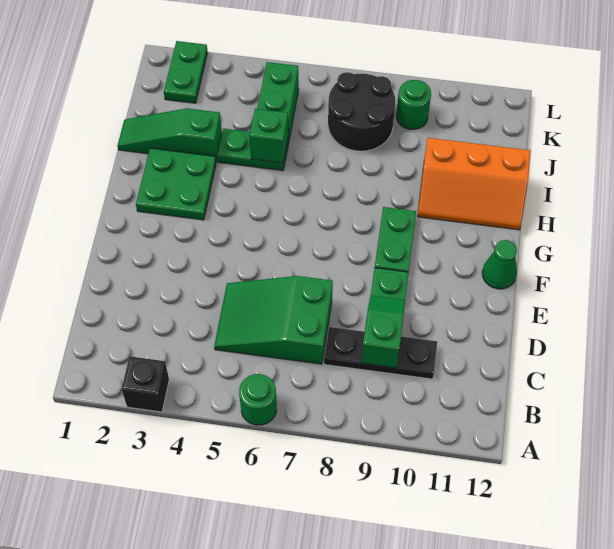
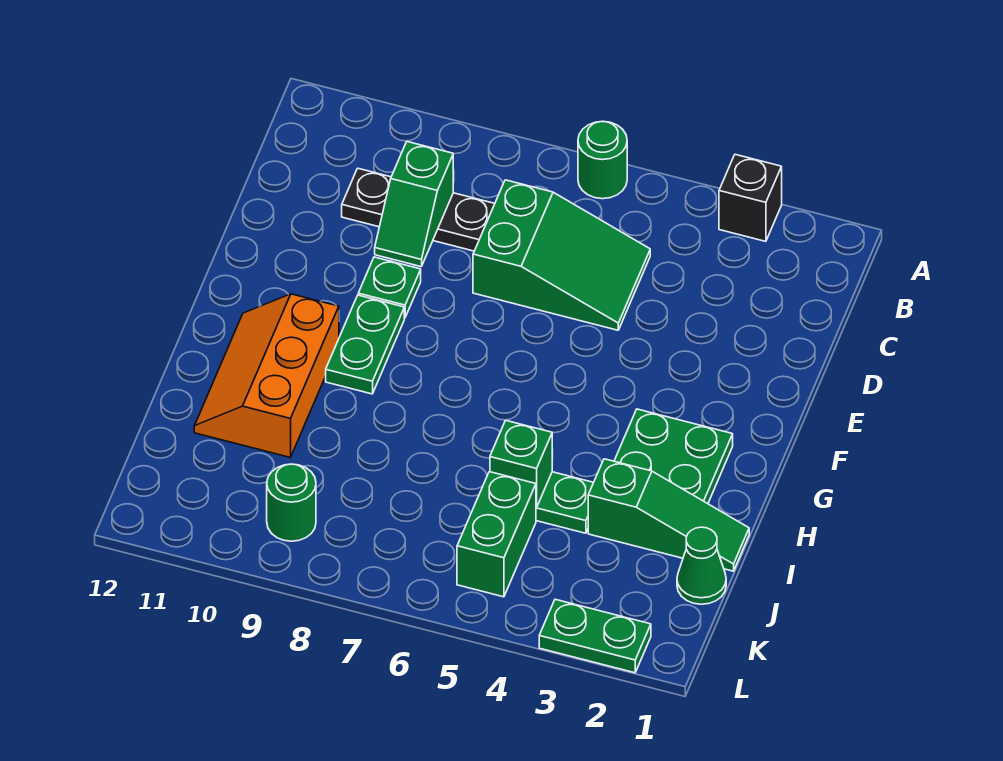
green cone F12 level 1 -> green cone J1 level 1
orange slope H10:I12 level 1 top I -> orange slope G10:I11 level 1 top 10
black round brick J7:K8 level 1 -> none
green plate K2:L2 level 1 -> green plate L2:L3 level 1

